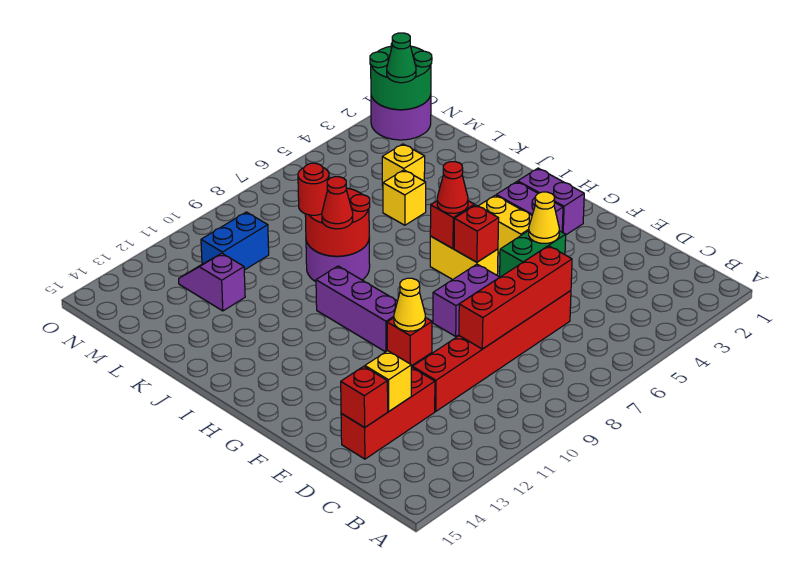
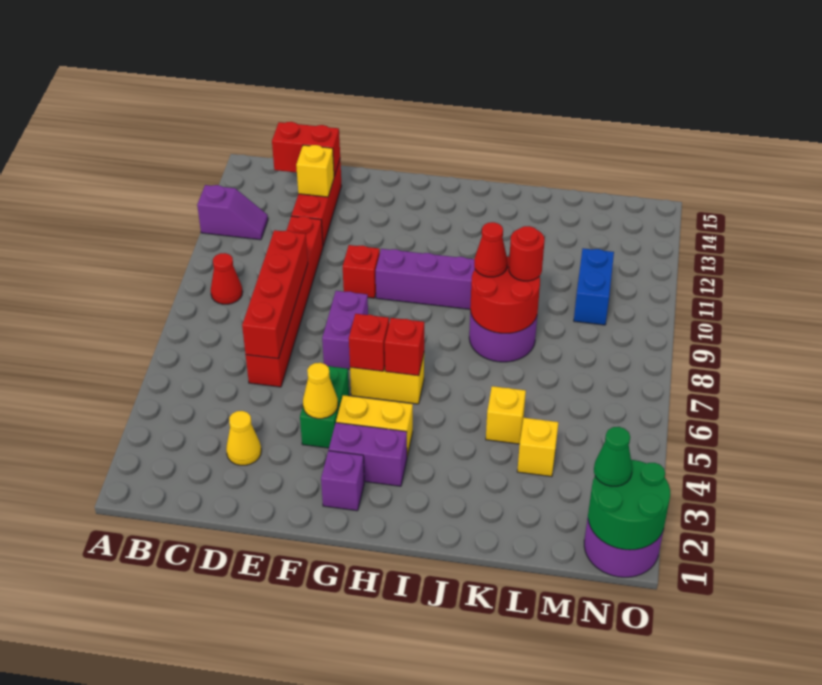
red brick D14 level 2 -> red brick C14:D14 level 2
yellow cone F10 level 2 -> yellow cone D3 level 1
purple brick G2:H2 level 1 -> purple brick G2 level 1
red cone H6 level 3 -> red cone B9 level 1
purple slope L12:M12 level 1 top L -> purple slope A12:B12 level 1 top A

